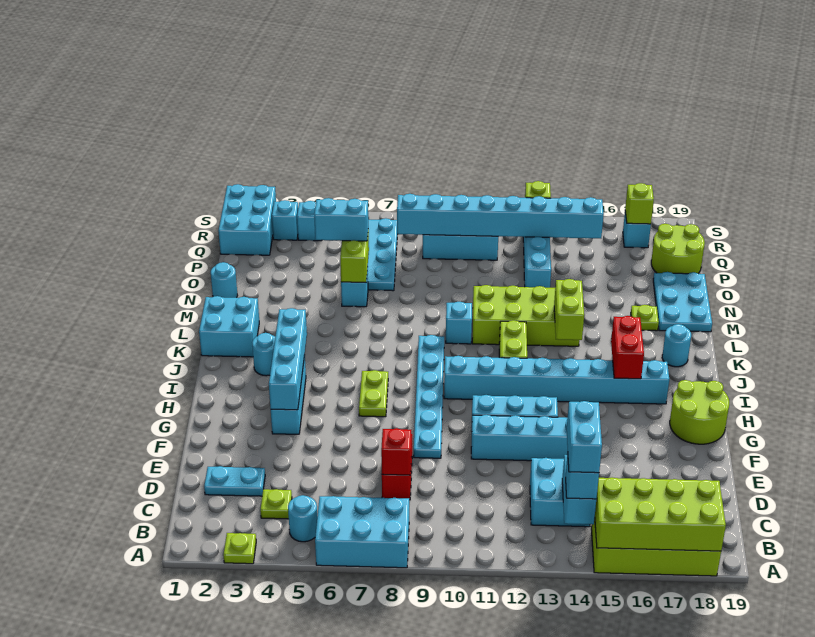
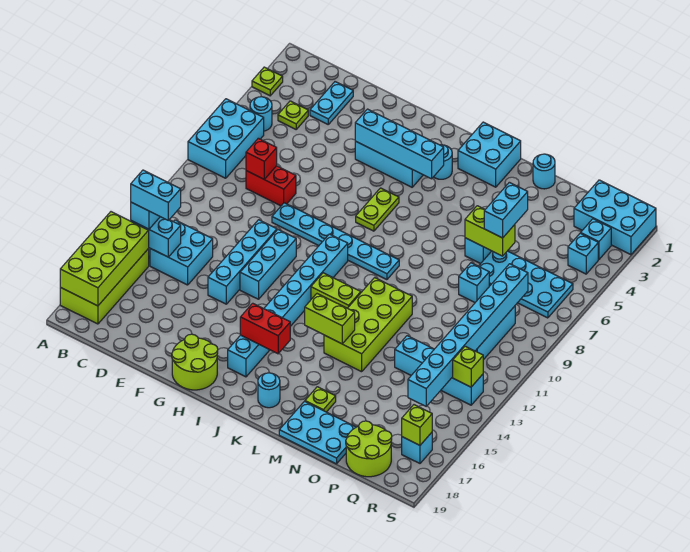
lime plate H7:I7 level 1 -> lime plate I6:I7 level 1
cyan brick L10 level 1 -> cyan brick O8 level 1

